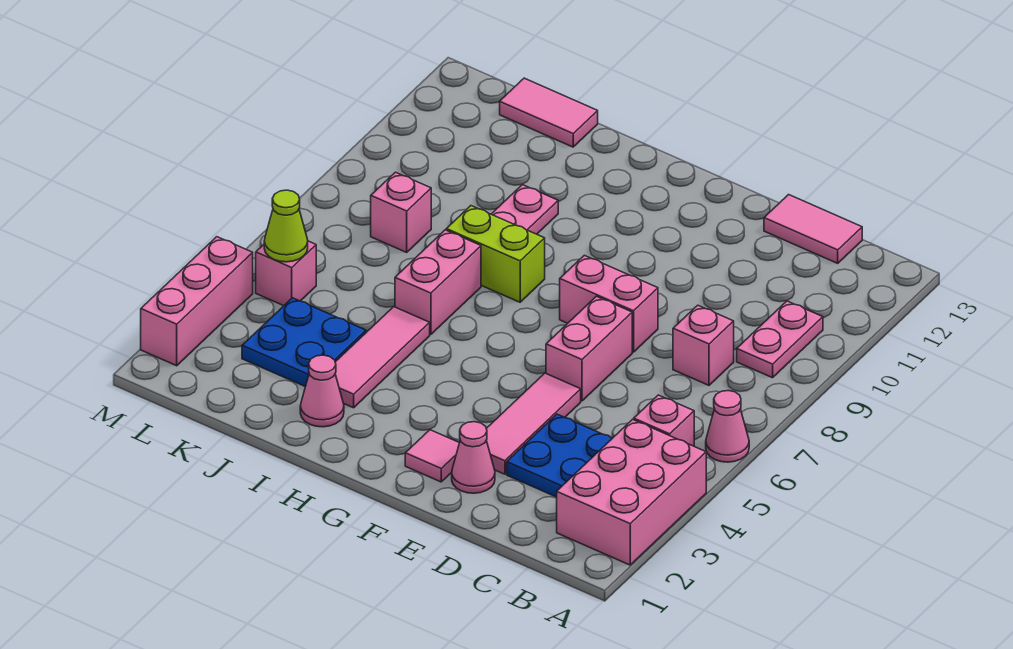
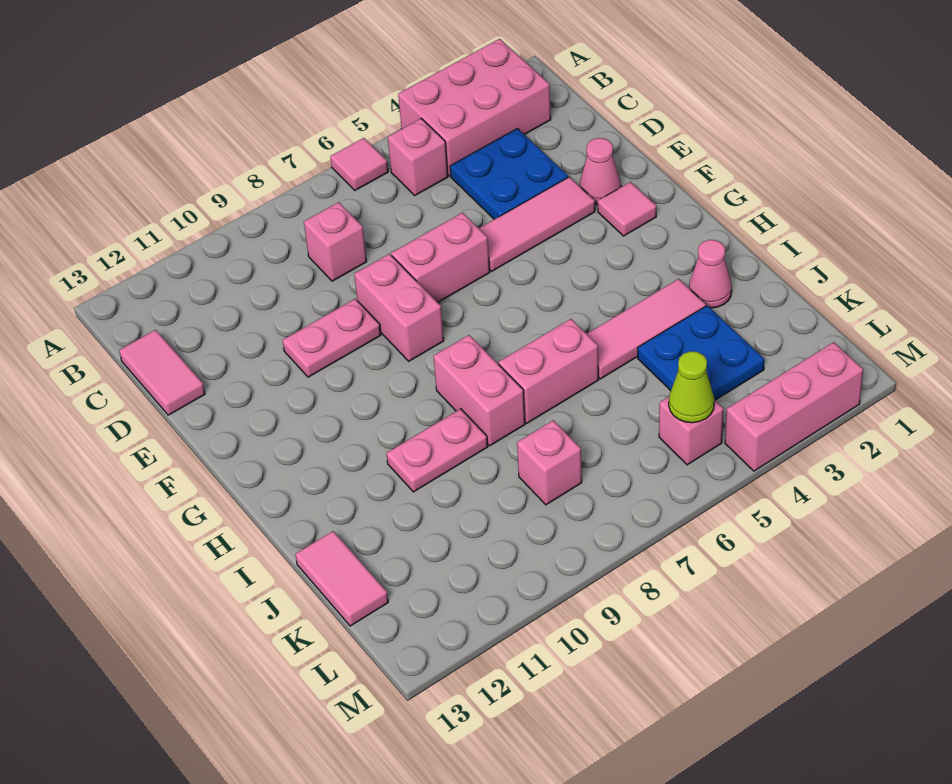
pink cone A6 level 1 -> pink tile A6 level 1
pink plate B9:B10 level 1 -> pink plate E9:E10 level 1
lime brick H8:I8 level 1 -> pink brick H8:I8 level 1

